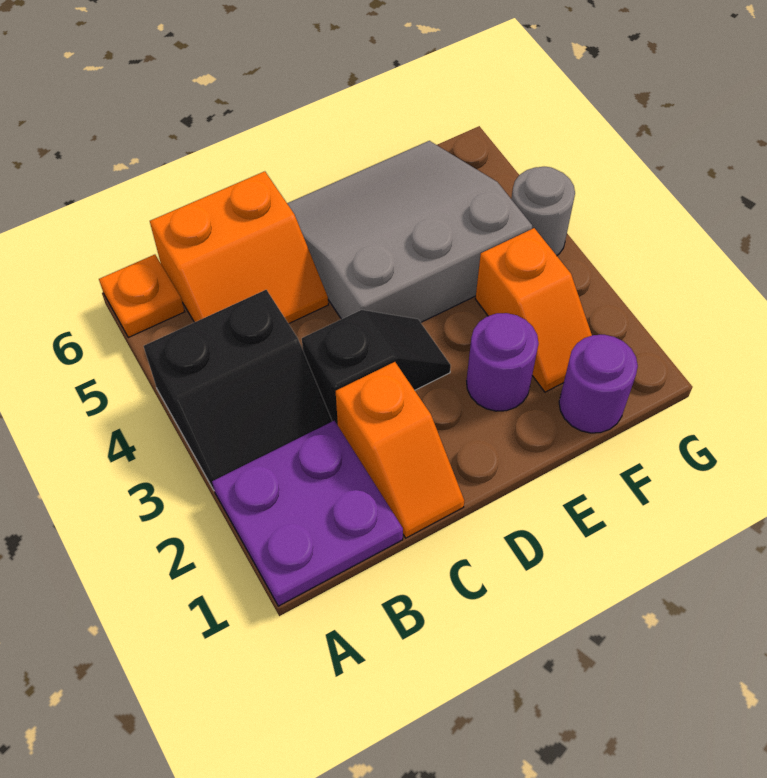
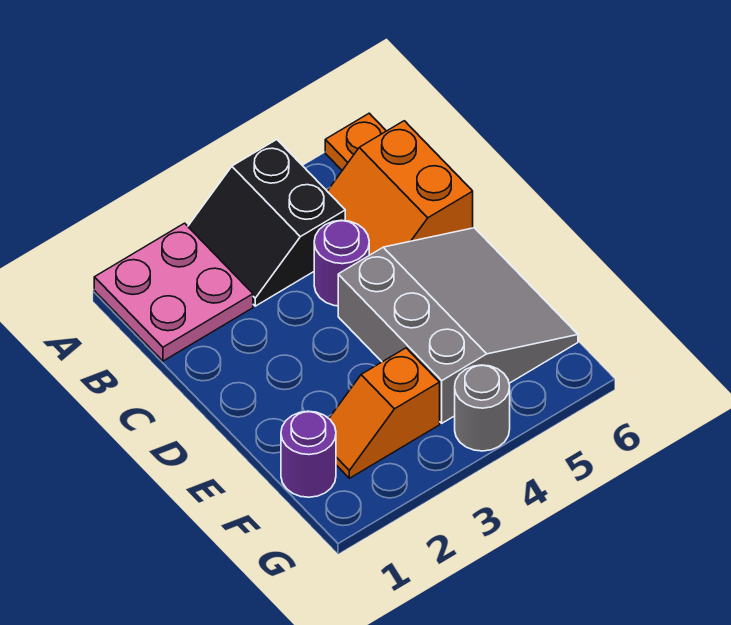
purple plate A1:B2 level 1 -> pink plate A1:B2 level 1
orange slope C1:C2 level 1 top 2 -> none
black slope C3:D3 level 1 top C -> none
purple round brick E2 level 1 -> purple round brick C4 level 1

